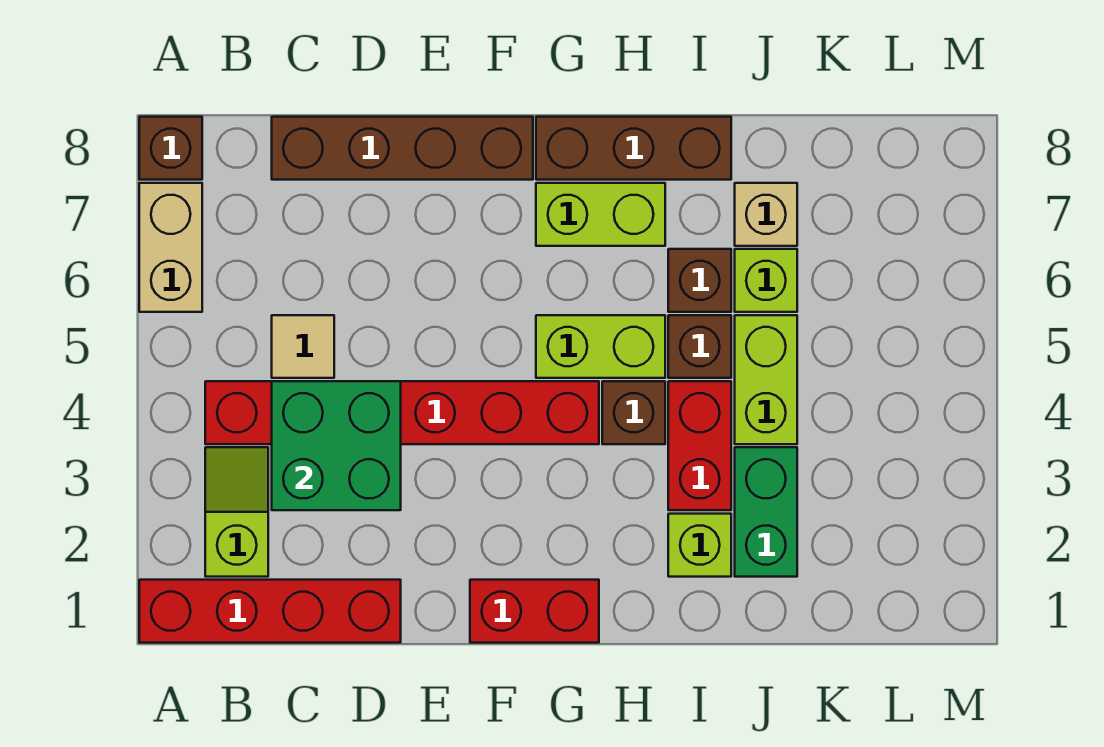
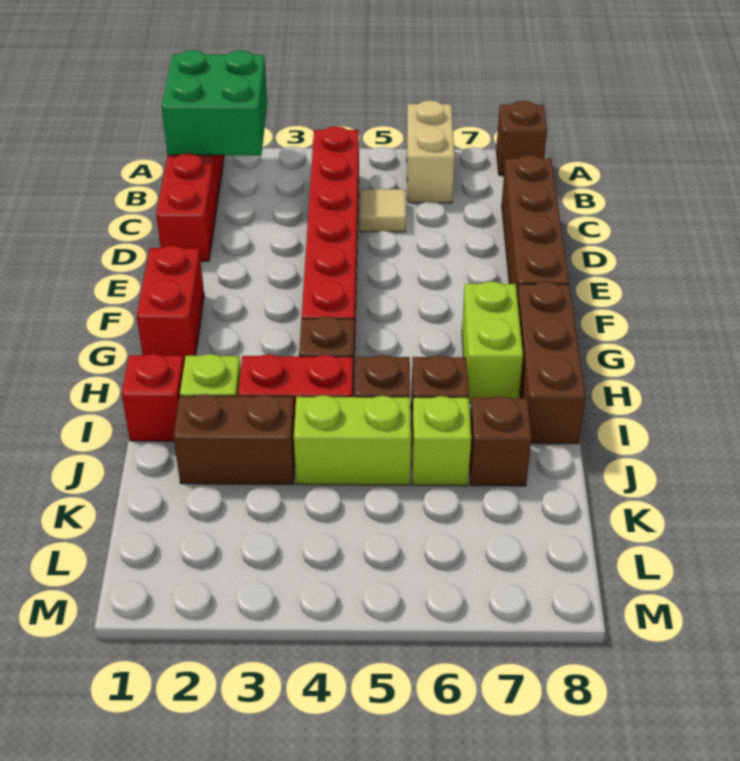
tan brick A6:A7 level 1 -> tan brick A6:B6 level 1
lime slope B2:B3 level 1 top 2 -> none
green brick C3:D4 level 2 -> green brick A1:B2 level 2
lime brick G5:H5 level 1 -> none
none -> red brick I1 level 1
green brick J2:J3 level 1 -> brown brick J2:J3 level 1
tan brick J7 level 1 -> brown brick J7 level 1

